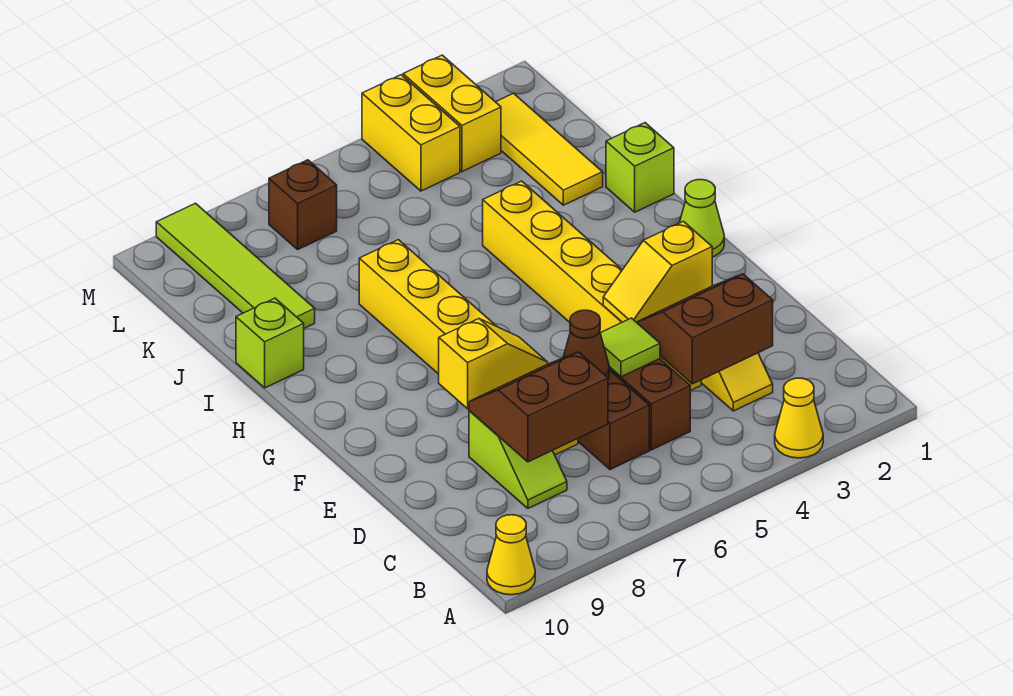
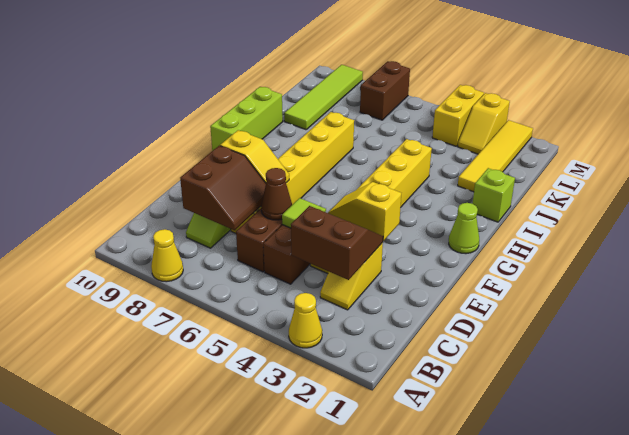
yellow cone A10 level 1 -> yellow cone A8 level 1
brown slope C7:D8 level 2 top C -> brown slope C7:D8 level 2 top 8
lime brick I10 level 1 -> lime brick G10:I10 level 1
yellow tile J2:L2 level 1 -> yellow tile J2:M2 level 1
yellow brick L3:M3 level 1 -> yellow slope L3:M3 level 1 top M
brown brick L7 level 1 -> brown brick L7:M7 level 1

